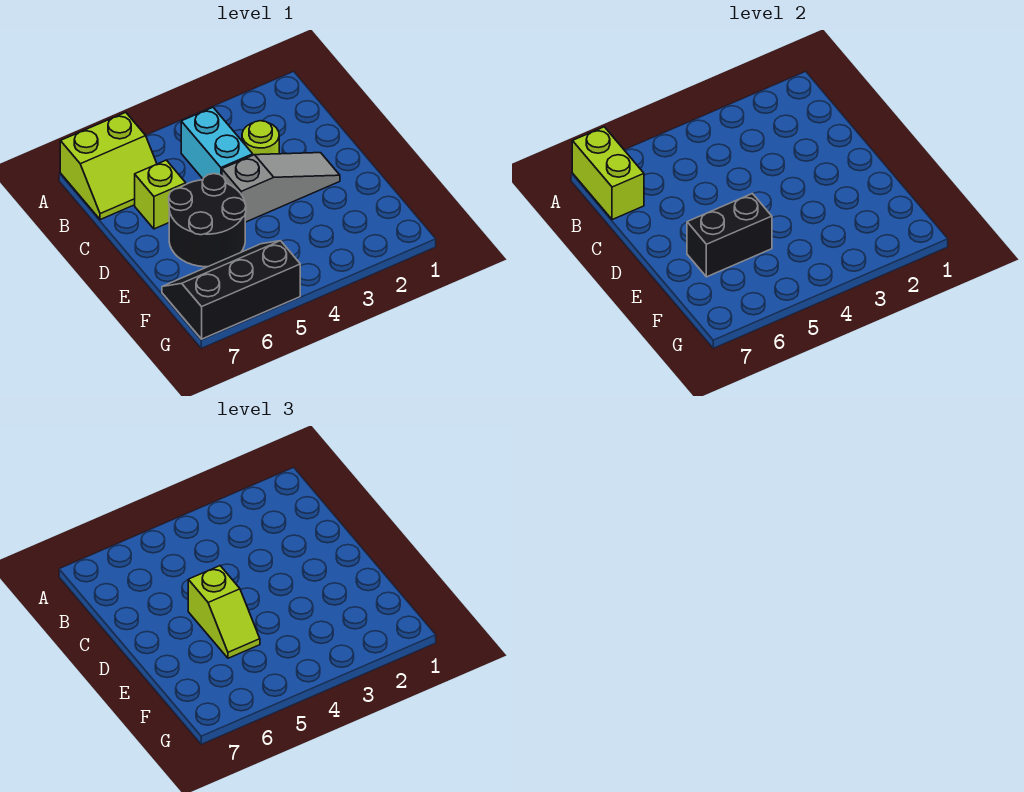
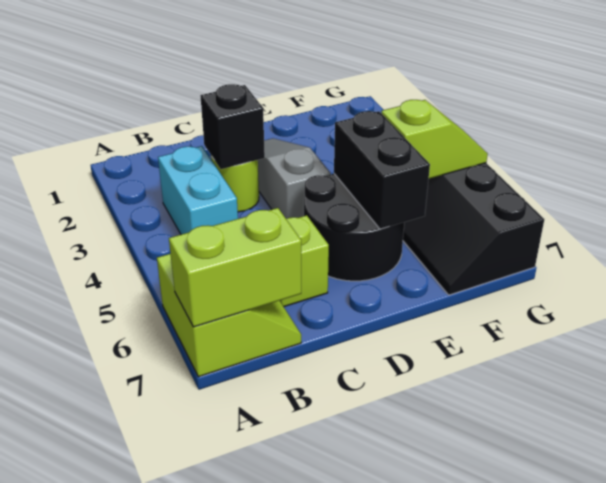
cyan brick B4:C4 level 1 -> cyan brick B3:B4 level 1
none -> black brick C3 level 2
lime slope D5:E5 level 3 top D -> lime slope F5:G5 level 2 top F

